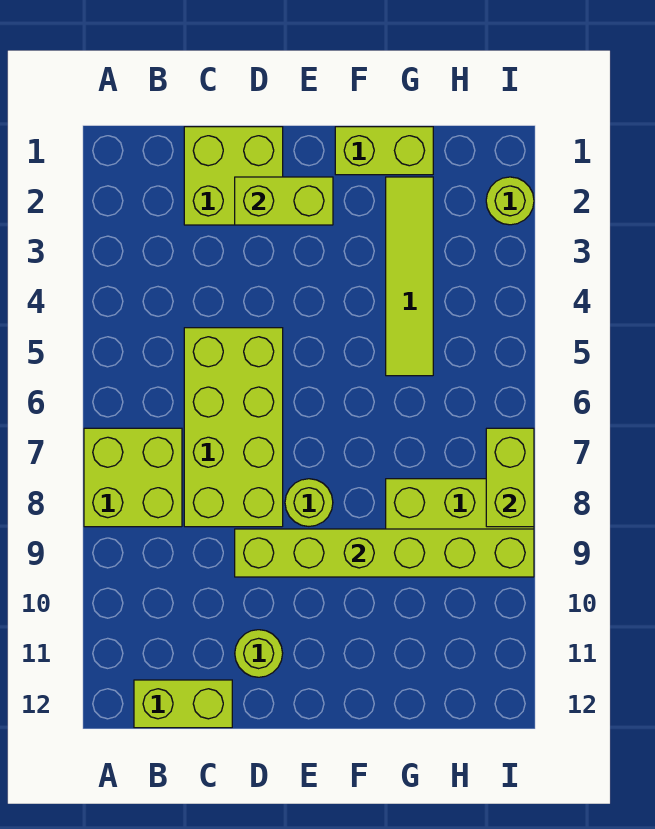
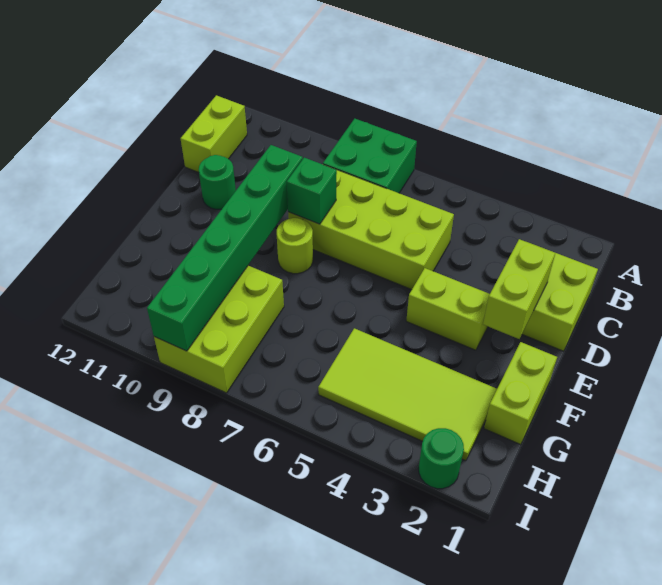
lime brick A7:B8 level 1 -> green brick A7:B8 level 1
none -> green brick D8 level 2
lime brick D9:I9 level 2 -> green brick D9:I9 level 2
lime round brick D11 level 1 -> green round brick D11 level 1
lime tile G2:G5 level 1 -> lime tile G2:H5 level 1
lime round brick I2 level 1 -> green round brick I2 level 1
lime brick I7:I8 level 2 -> lime brick E3:E4 level 1

